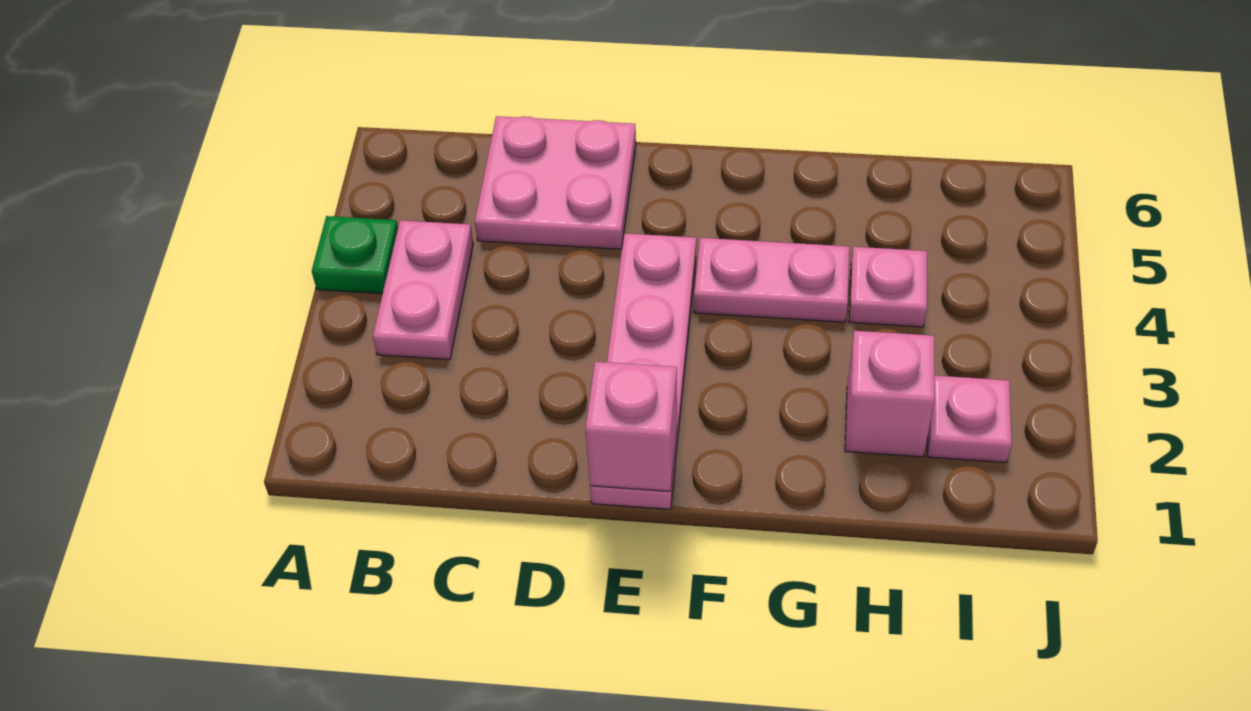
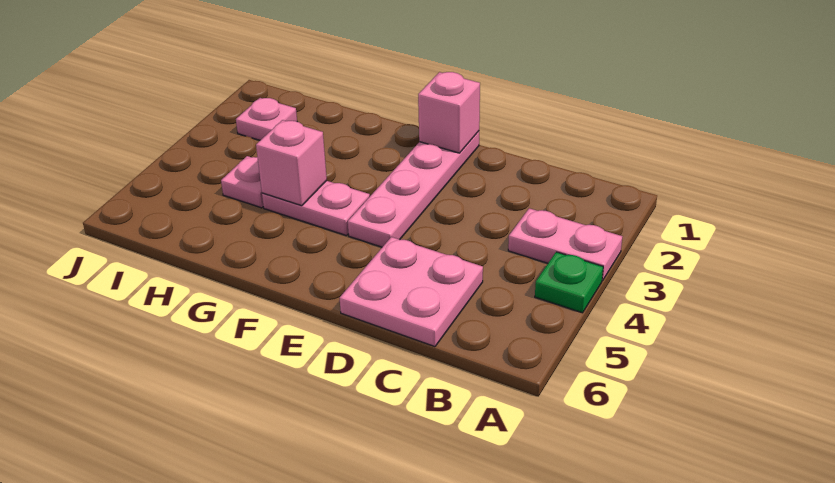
pink plate B3:B4 level 1 -> pink plate A3:B3 level 1
pink brick H2 level 1 -> pink brick G4 level 2

